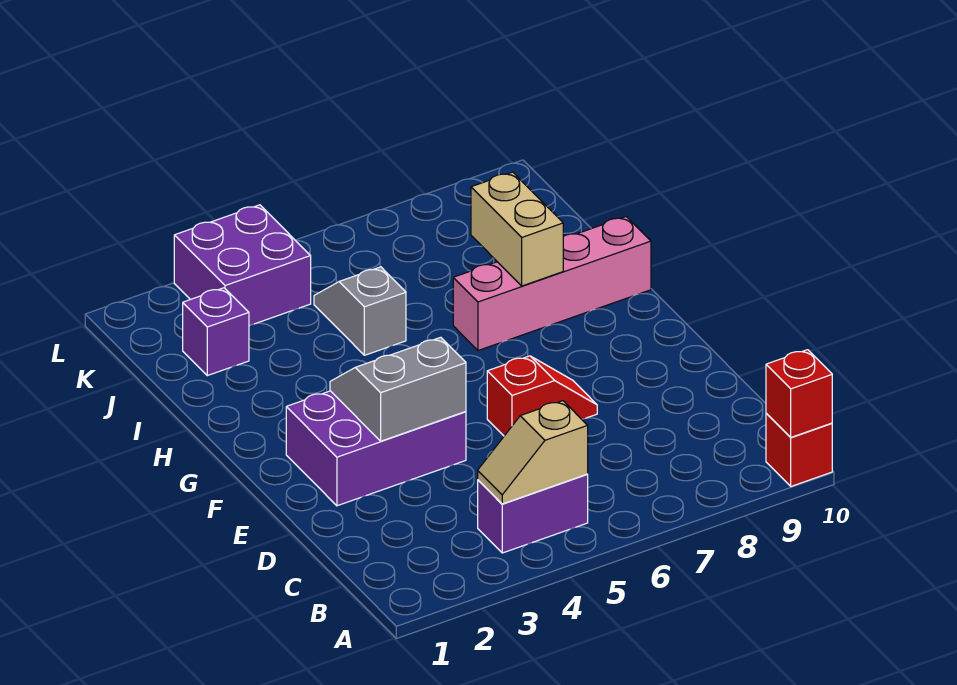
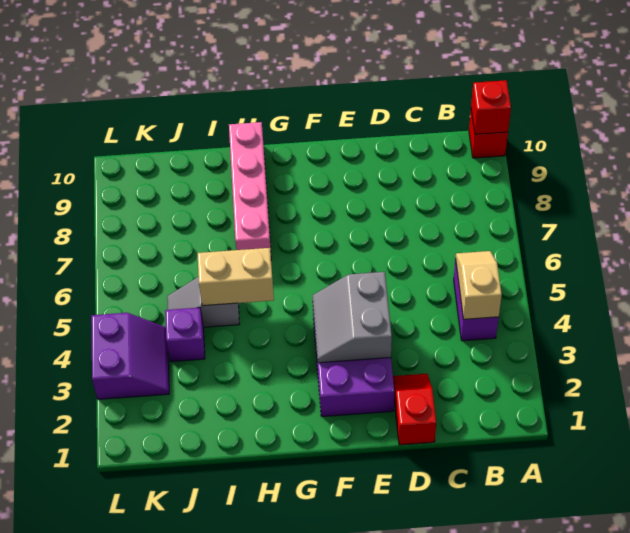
tan slope B4:B5 level 2 top 5 -> tan slope B4:B5 level 2 top 4
red slope E6:E7 level 1 top 6 -> red slope D1:D2 level 1 top 1
tan brick H8:I8 level 2 -> tan brick H5:I5 level 2
purple brick J2 level 1 -> purple brick J4 level 1
purple brick K3:L4 level 1 -> purple slope K3:L4 level 1 top L

